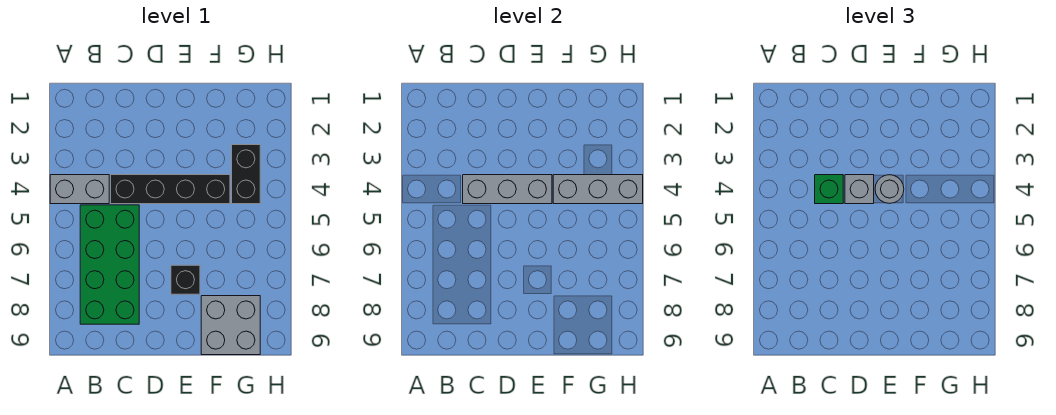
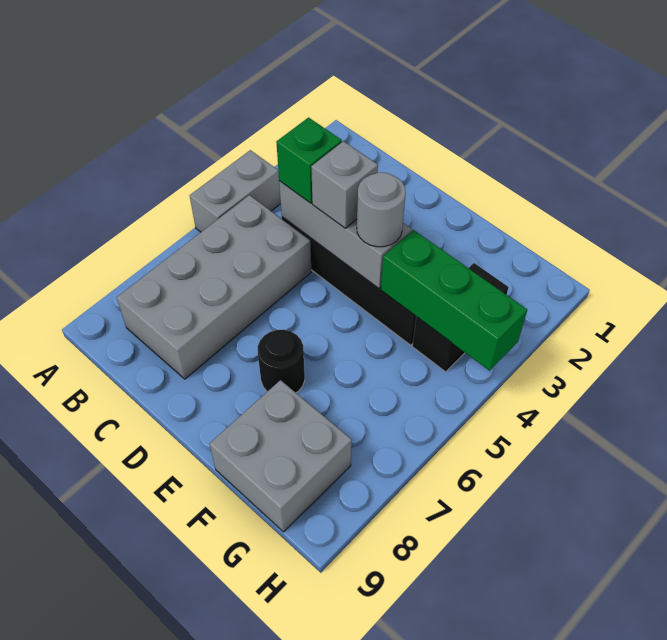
grey brick A4:B4 level 1 -> grey brick A4:A5 level 1
green brick B5:C8 level 1 -> grey brick B5:C8 level 1
black brick E7 level 1 -> black round brick E7 level 1
grey brick F4:H4 level 2 -> green brick F4:H4 level 2

